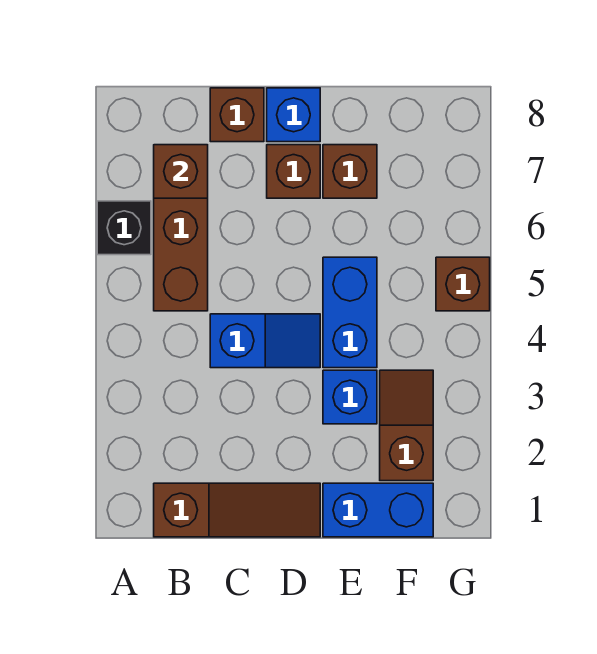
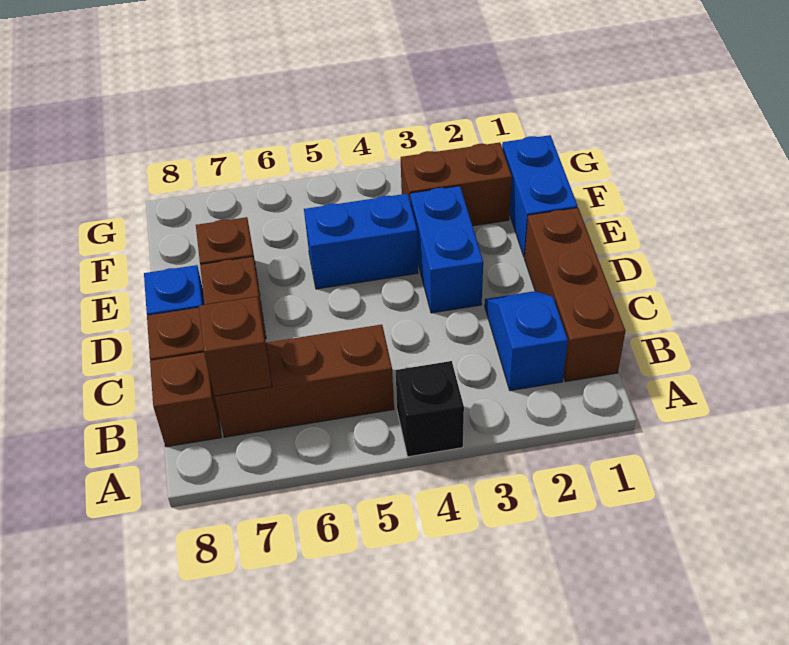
black brick A6 level 1 -> black brick A4 level 1
brown slope B1:D1 level 1 top B -> brown brick B1:D1 level 1
blue slope C4:D4 level 1 top C -> blue slope B2:C2 level 1 top B
blue brick E3 level 1 -> blue brick D3:E3 level 1
brown slope F2:F3 level 1 top 2 -> brown brick F2:F3 level 1
brown brick G5 level 1 -> brown brick B8 level 1

